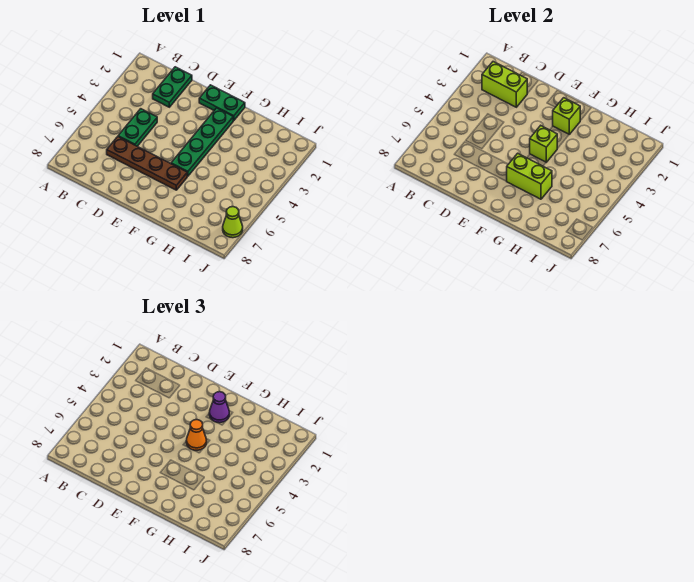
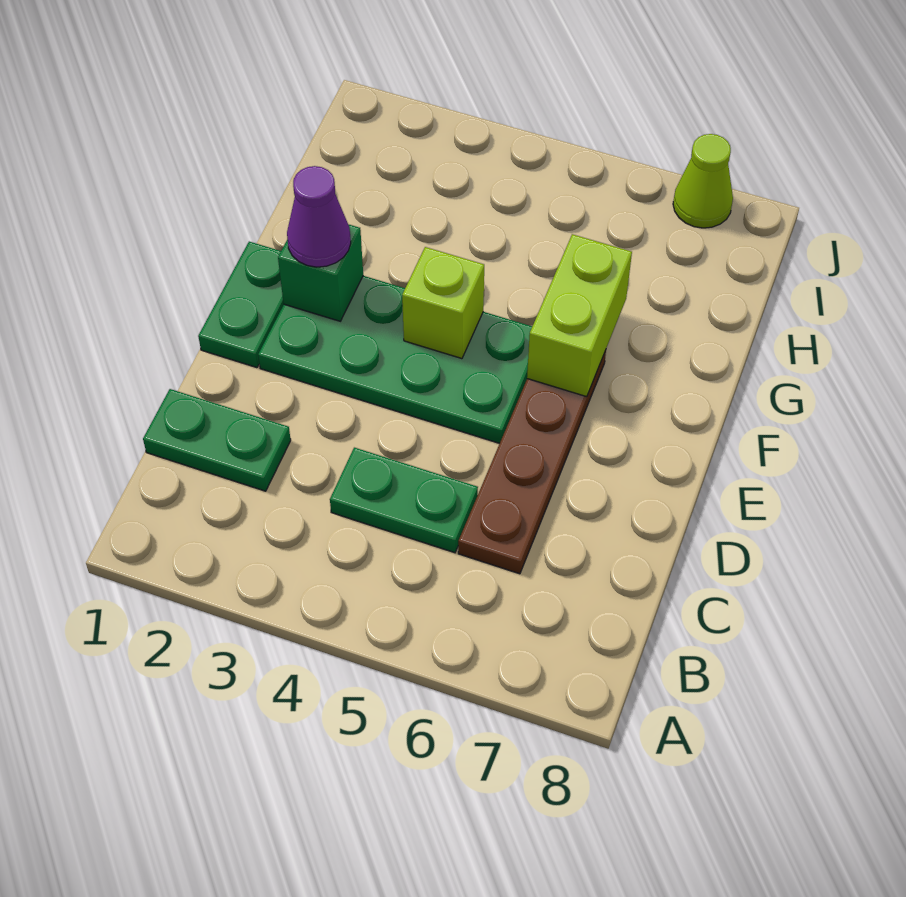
lime brick B2:C2 level 2 -> none
green plate F2:F5 level 1 -> green plate E2:F5 level 1
lime brick F2 level 2 -> green brick F2 level 2
orange cone F4 level 3 -> none

